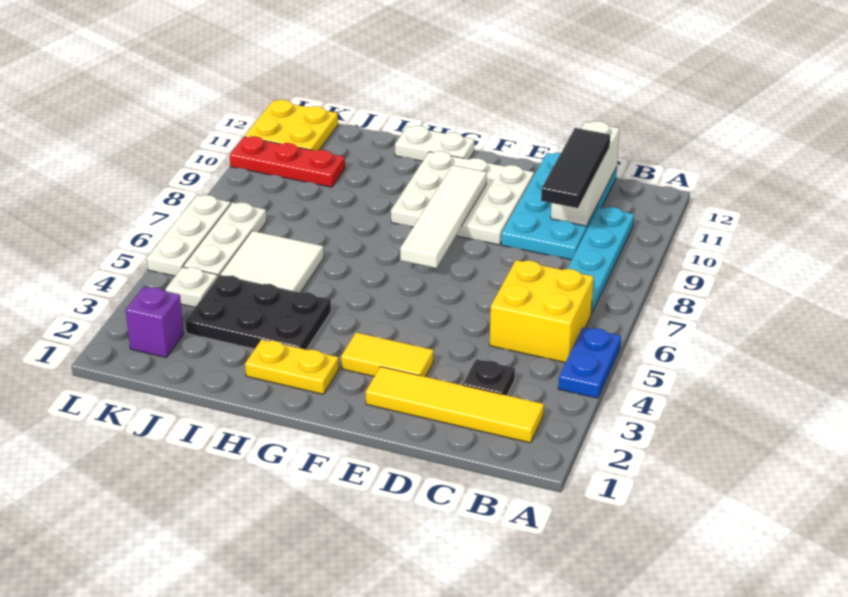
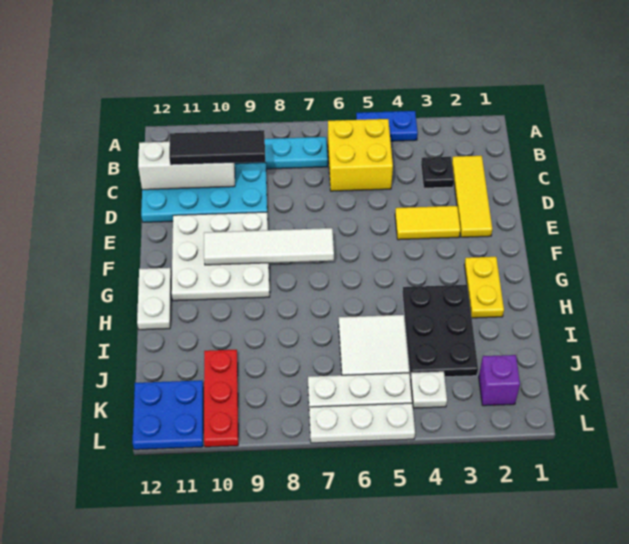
yellow tile B2:E2 level 1 -> yellow tile C2:E2 level 1
yellow tile E3:F3 level 1 -> yellow tile E3:E4 level 1
yellow plate K11:L12 level 1 -> blue plate K11:L12 level 1

